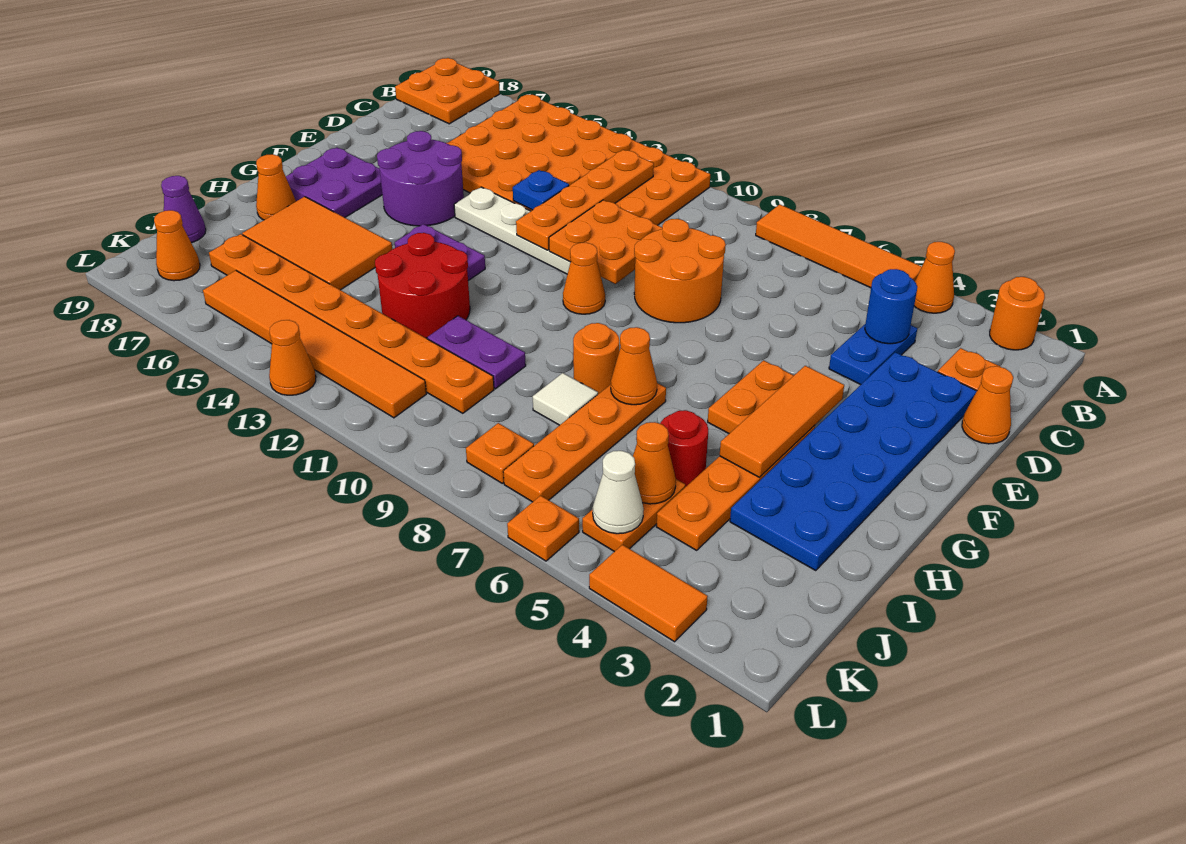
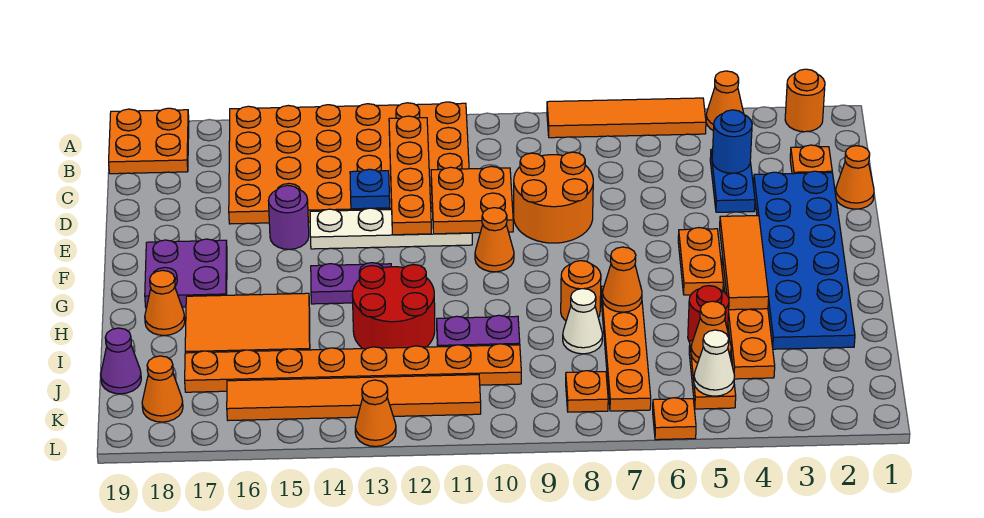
purple round brick E15:F16 level 1 -> purple round brick E15 level 1
white tile I8 level 1 -> white cone I8 level 1
orange tile L3:L4 level 1 -> none

